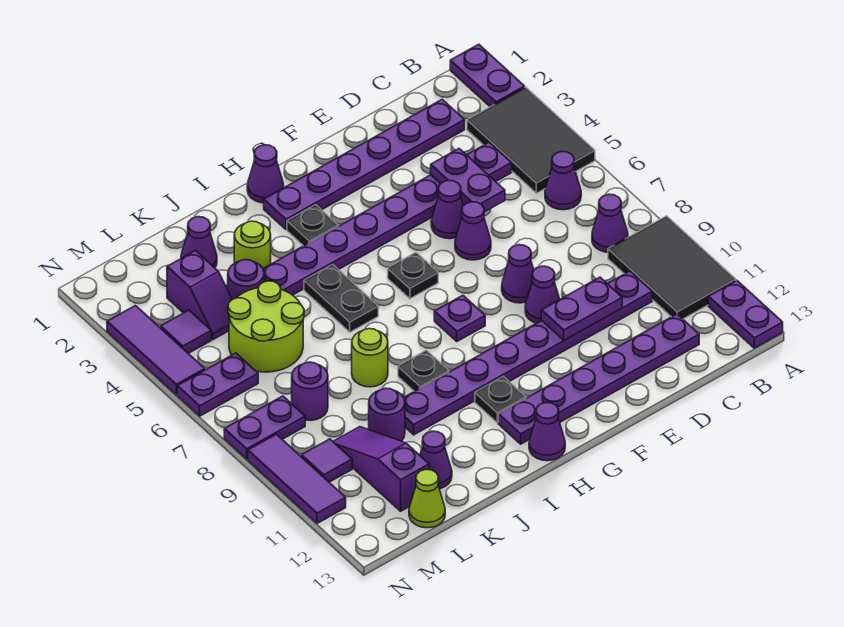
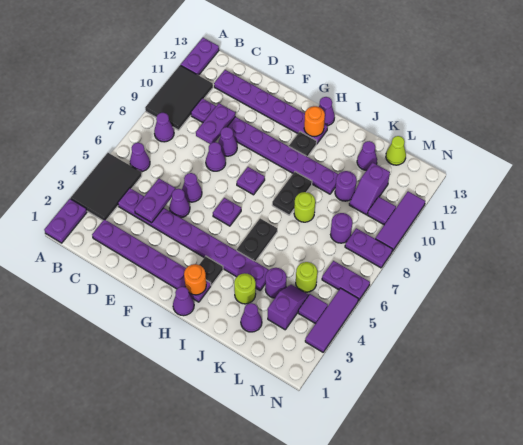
purple plate D10:E10 level 2 -> purple plate D9:D10 level 2
black plate G6 level 1 -> purple plate G6 level 1
none -> orange round brick H2 level 2
none -> orange round brick H12 level 2
black plate I9 level 1 -> black plate I8:I9 level 1
lime round brick K5:L6 level 1 -> lime round brick L5 level 1
purple slope L10:L12 level 1 top 12 -> purple slope L10:L11 level 1 top 11

